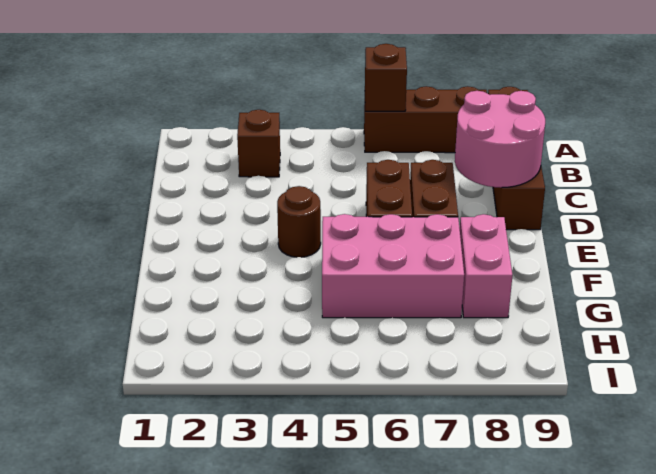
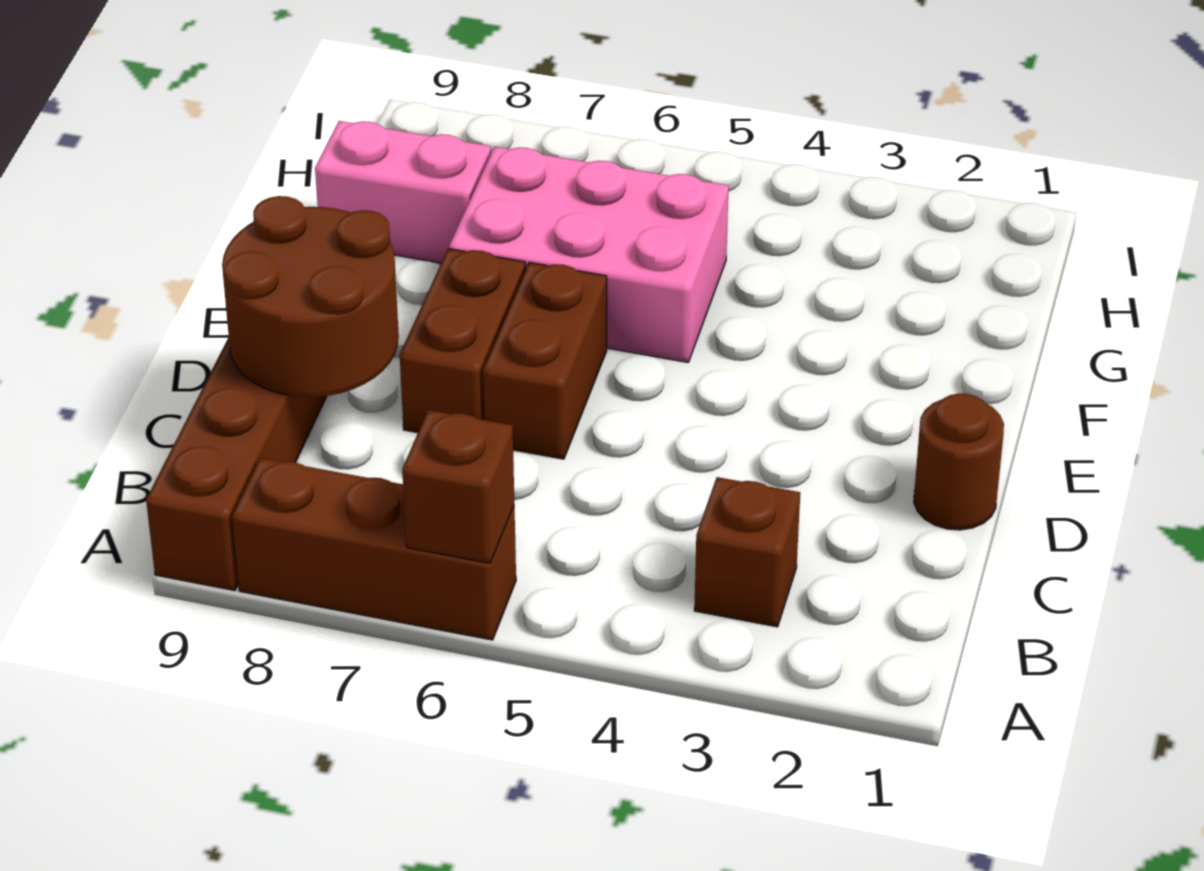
pink round brick C8:D9 level 2 -> brown round brick C8:D9 level 2
brown round brick E4 level 1 -> brown round brick D1 level 1
pink brick F8:G8 level 1 -> pink brick G8:G9 level 1

